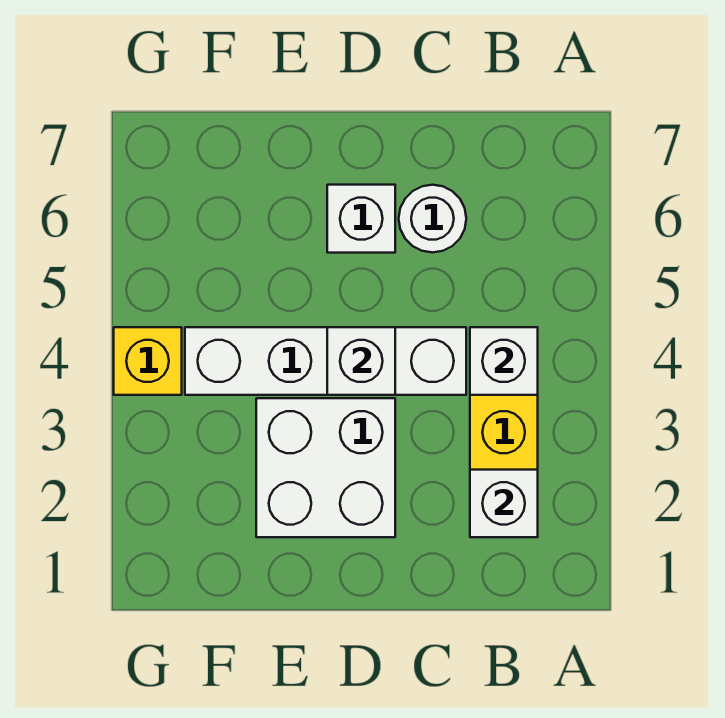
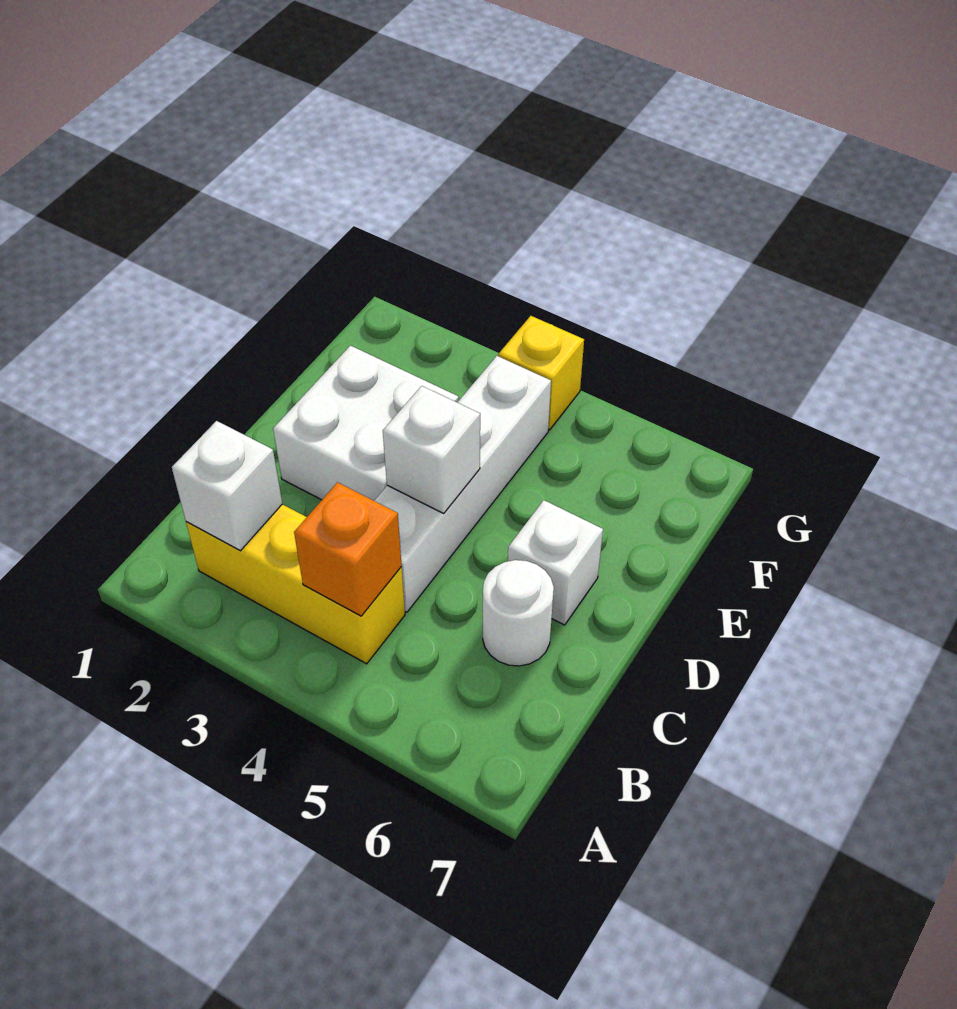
white brick B4 level 2 -> orange brick B4 level 2

